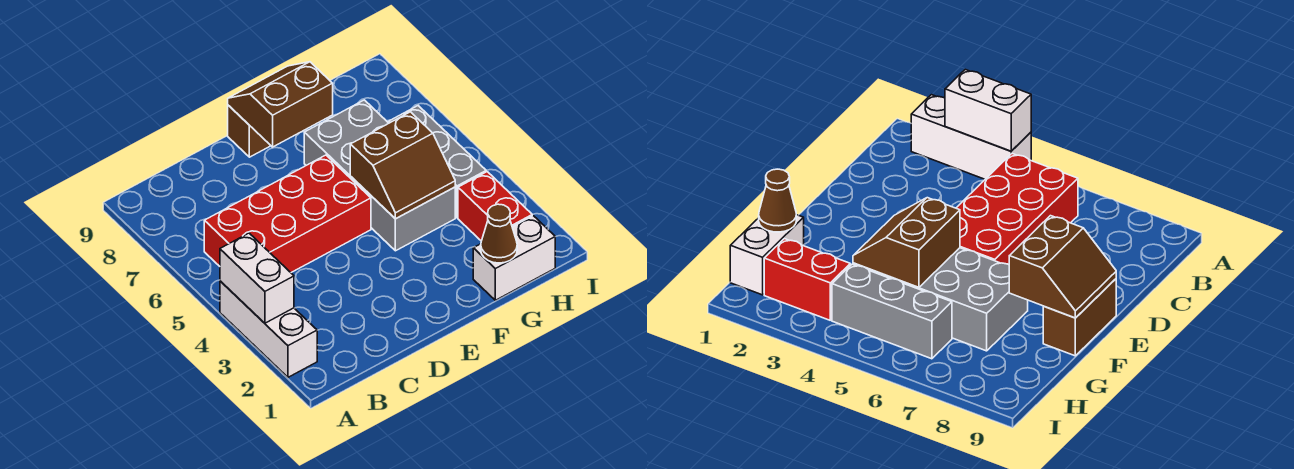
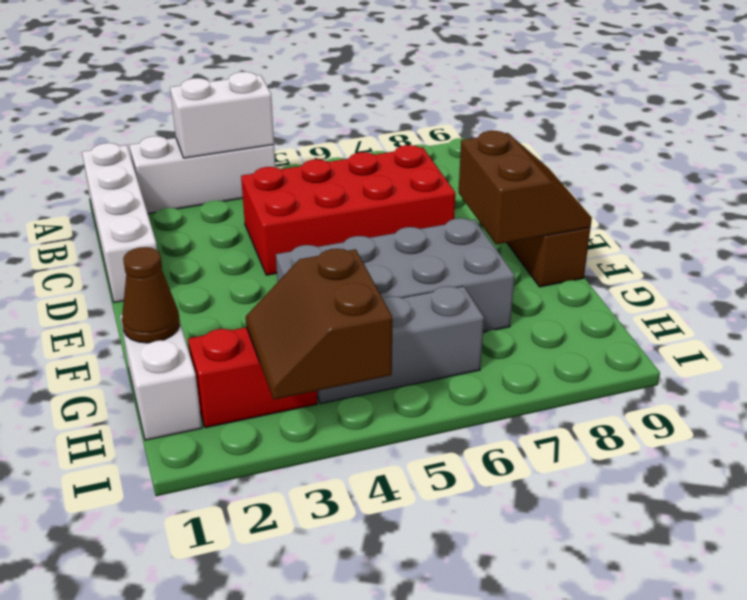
none -> white brick A1:D1 level 1
red brick B5:E6 level 1 -> red brick C4:D7 level 1
brown slope F4:G5 level 2 top 5 -> brown slope H3:I4 level 2 top 4

